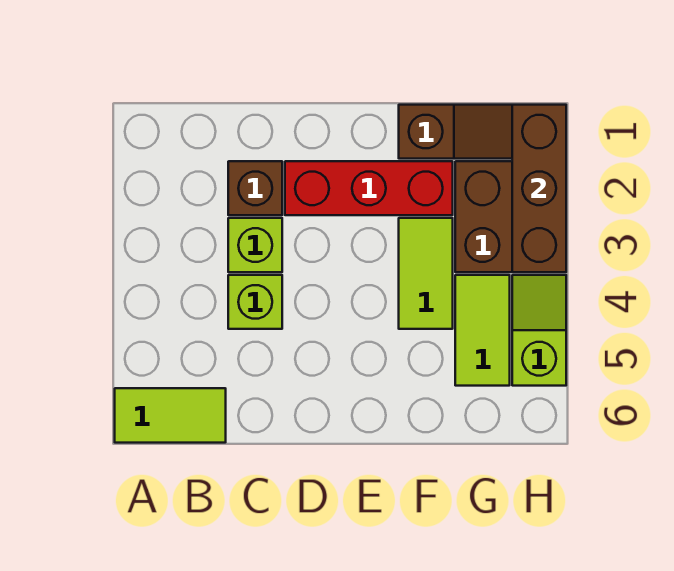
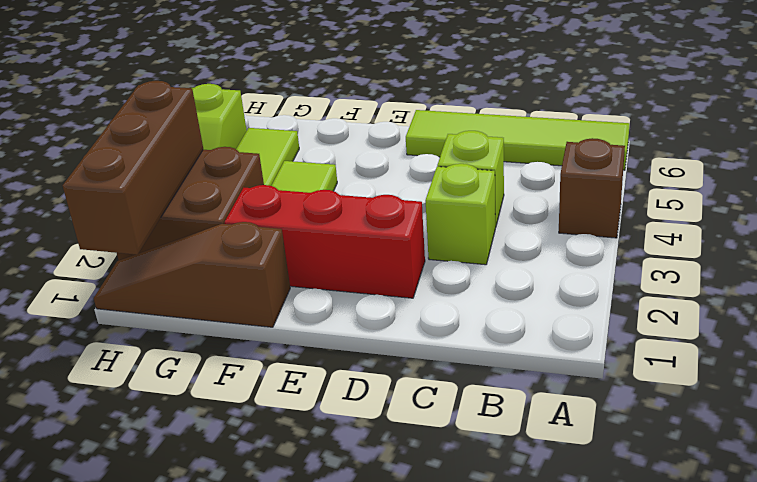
lime tile A6:B6 level 1 -> lime tile A6:D6 level 1
brown brick C2 level 1 -> brown brick A4 level 1

